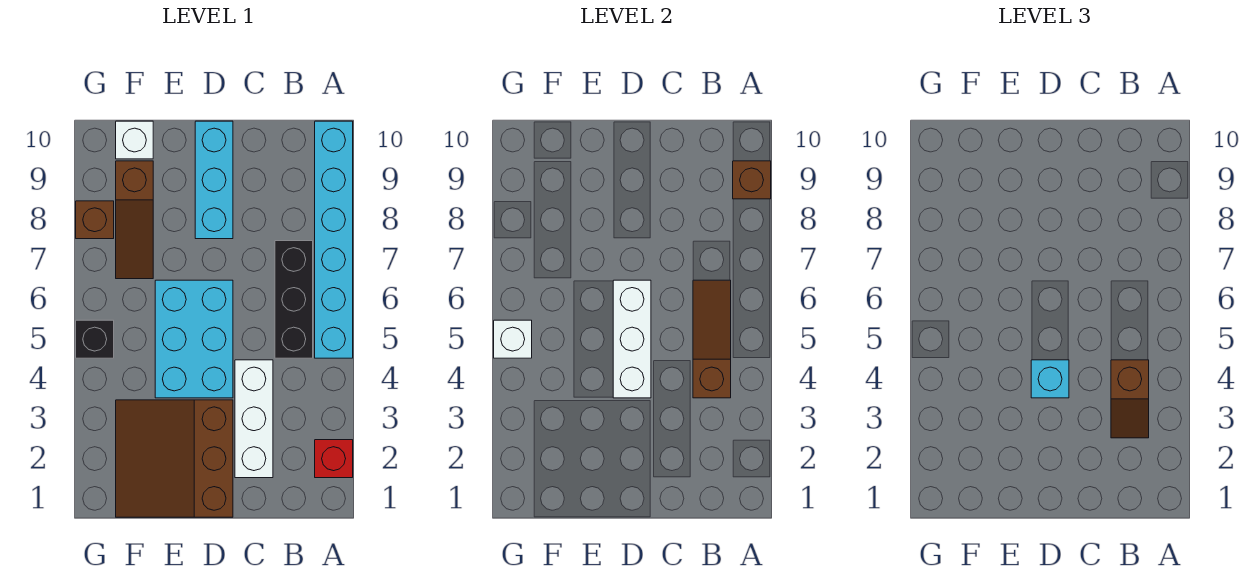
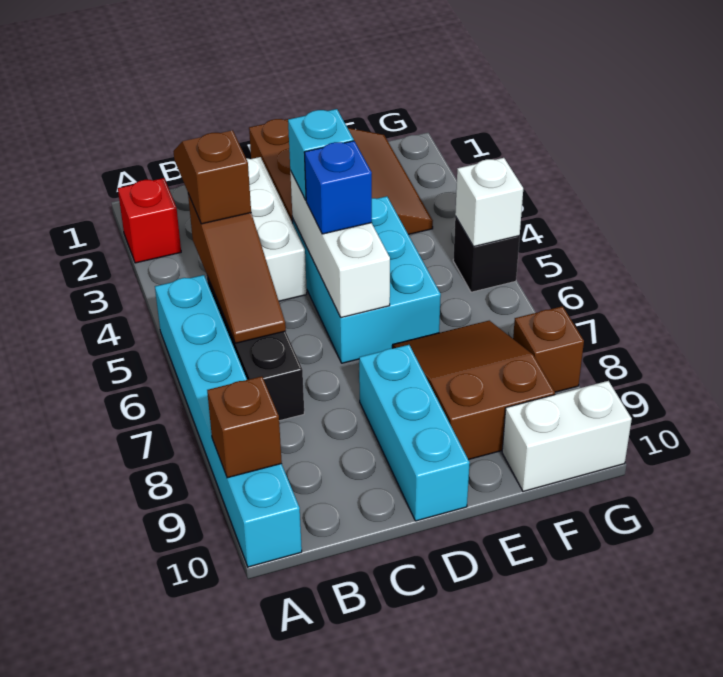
none -> blue brick D5 level 3
brown slope F7:F9 level 1 top 9 -> brown slope E7:F9 level 1 top 9
white brick F10 level 1 -> white brick F10:G10 level 1

